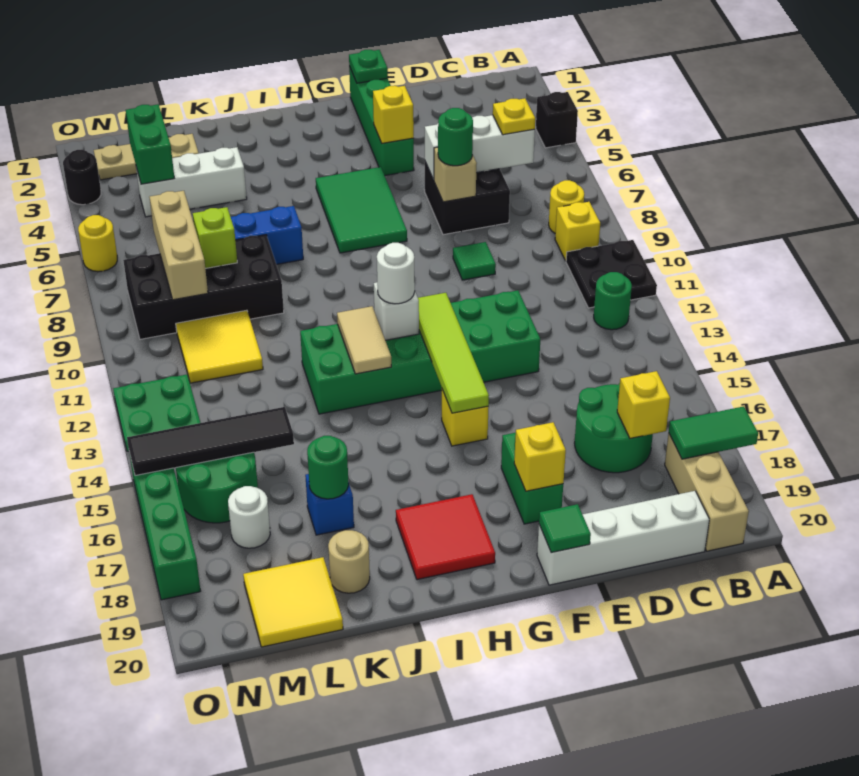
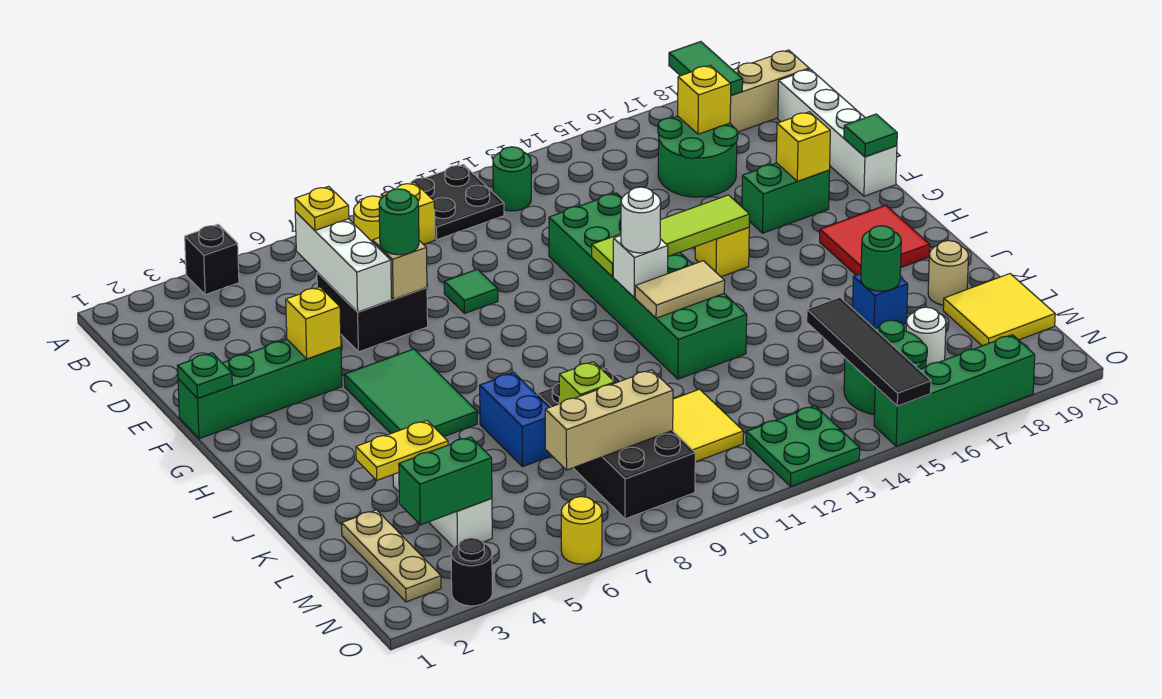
green tile G5:H7 level 1 -> green tile G5:I6 level 1
none -> yellow plate K3:K4 level 2

